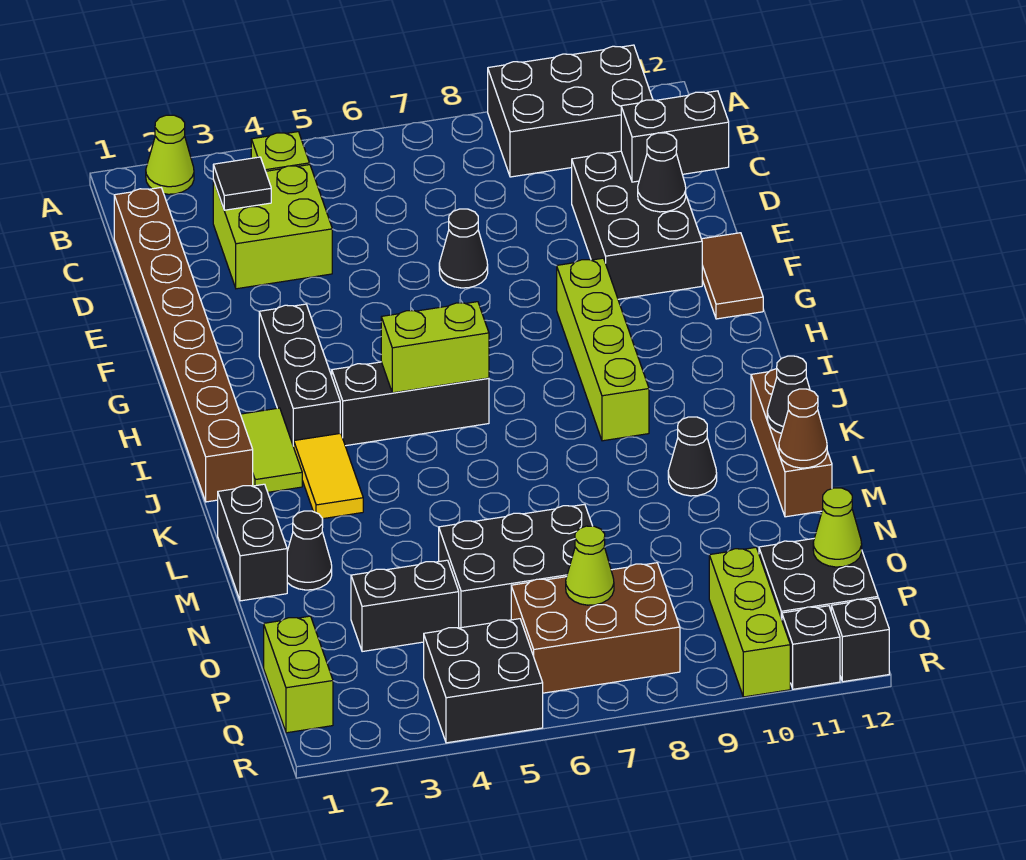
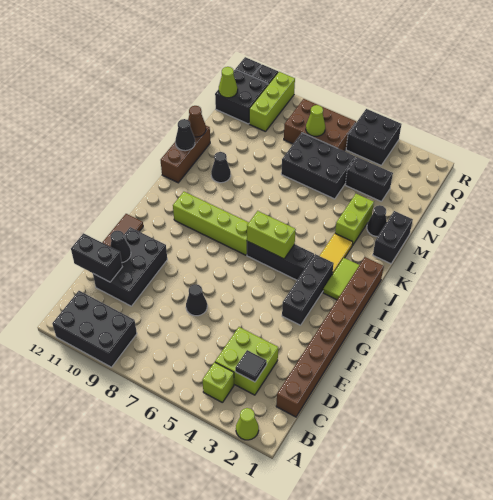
lime brick G9:J9 level 1 -> lime brick I7:I10 level 1
lime brick P1:Q1 level 1 -> lime brick L3:M3 level 1

